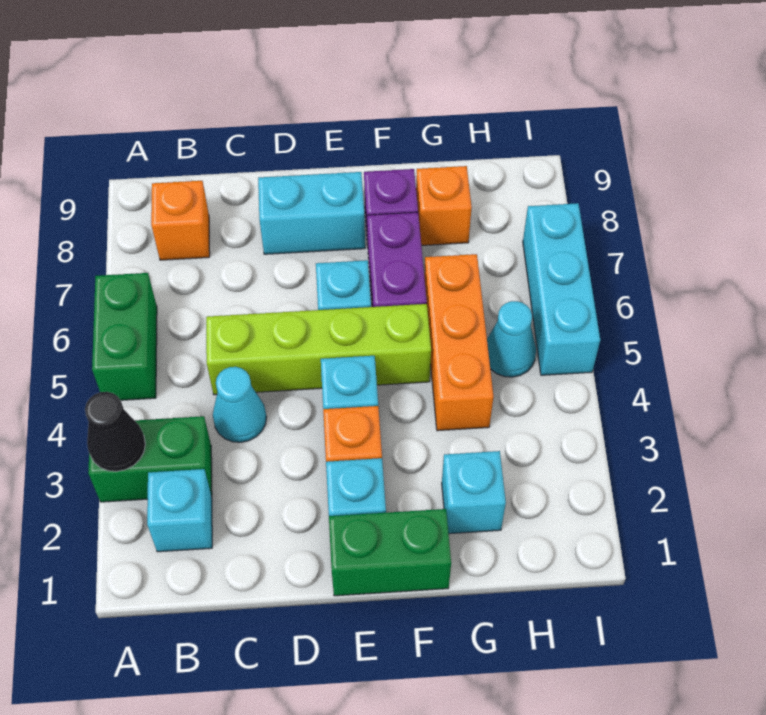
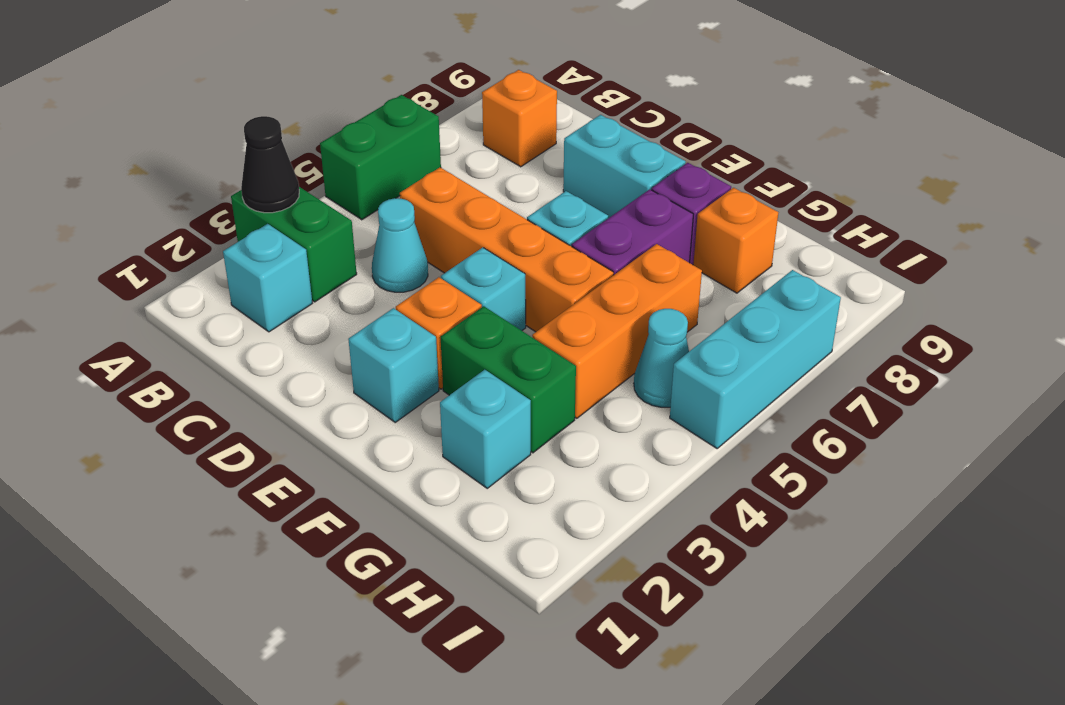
lime brick C5:F5 level 1 -> orange brick C5:F5 level 1
green brick E1:F1 level 1 -> green brick F3:G3 level 1

